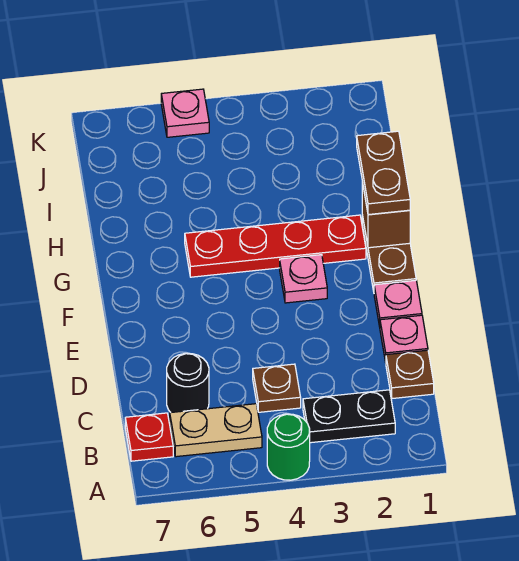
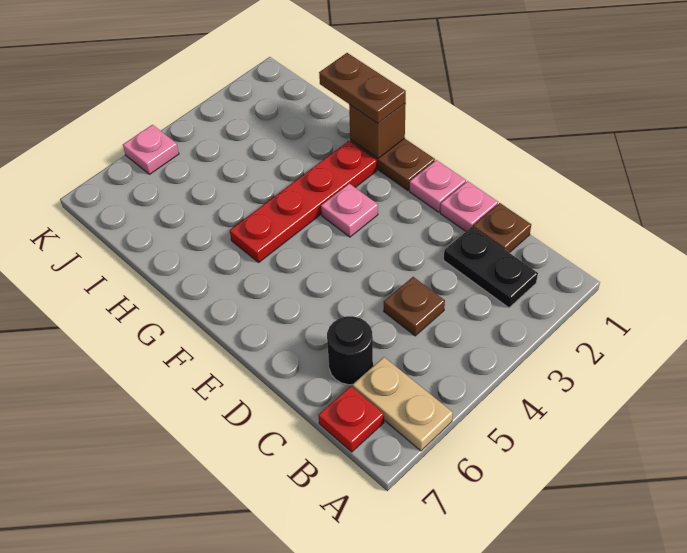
green round brick A4 level 1 -> none
black plate B2:B3 level 1 -> black plate B2:C2 level 1
tan plate B5:B6 level 1 -> tan plate A6:B6 level 1

